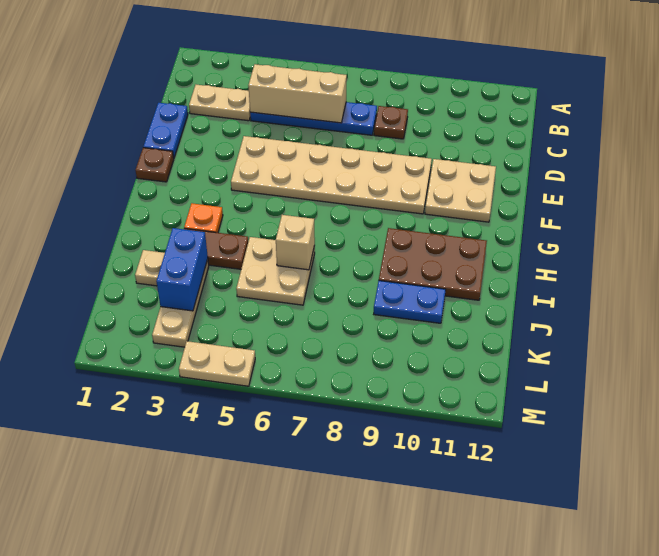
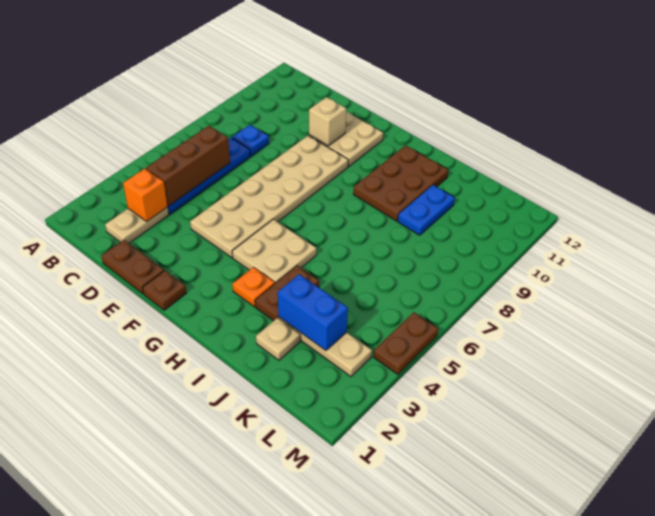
none -> orange brick C3 level 2
tan brick C4:C6 level 2 -> brown brick C4:C6 level 2
brown plate C8 level 1 -> blue plate C8 level 1
blue plate D1:E1 level 1 -> brown plate D1:E1 level 1
tan plate I5:J6 level 1 -> tan plate G4:H5 level 1
tan brick I6 level 2 -> tan brick E10 level 2
tan plate M4:M5 level 1 -> brown plate M4:M5 level 1

